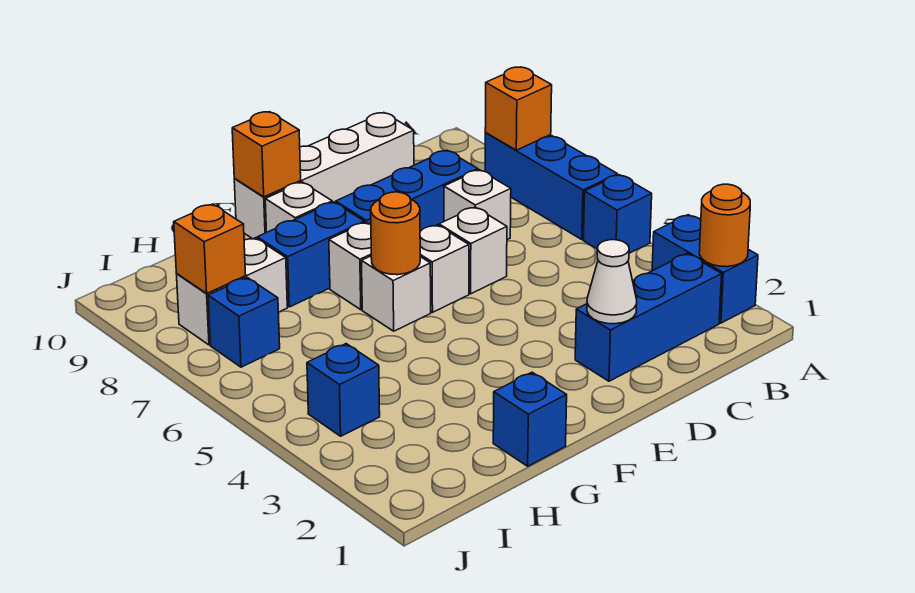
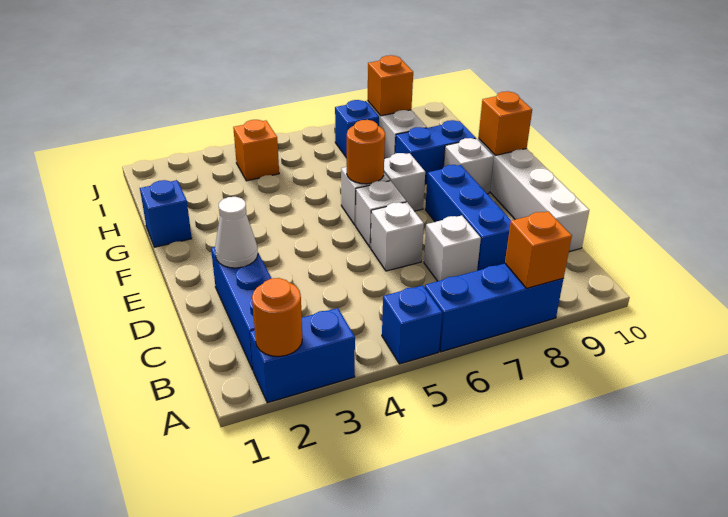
blue brick F8:G8 level 1 -> blue brick G8:G9 level 1
blue brick I4 level 1 -> orange brick I4 level 1

